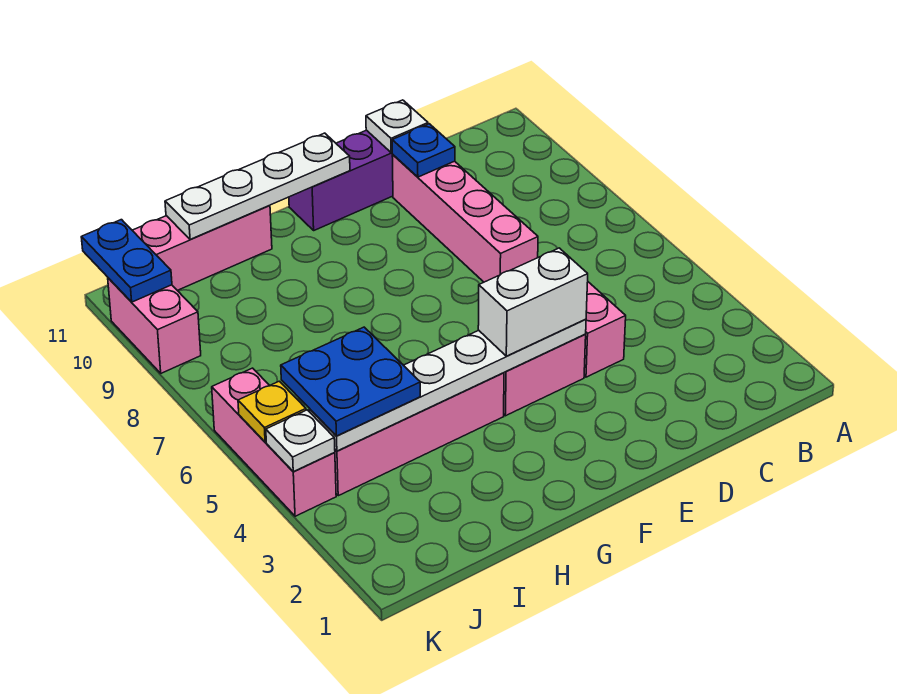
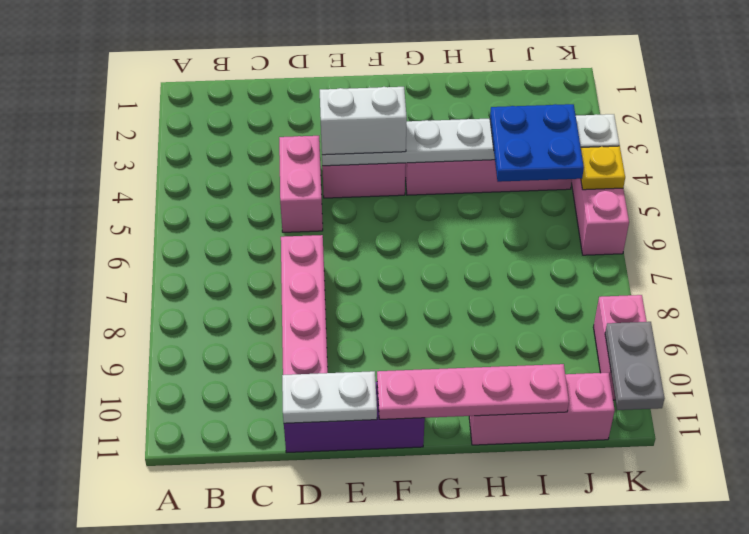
blue plate D10 level 2 -> none
white plate D11 level 2 -> white plate D11:E11 level 2
white plate F11:I11 level 2 -> pink plate F11:I11 level 2
blue plate K10:K11 level 2 -> grey plate K10:K11 level 2

